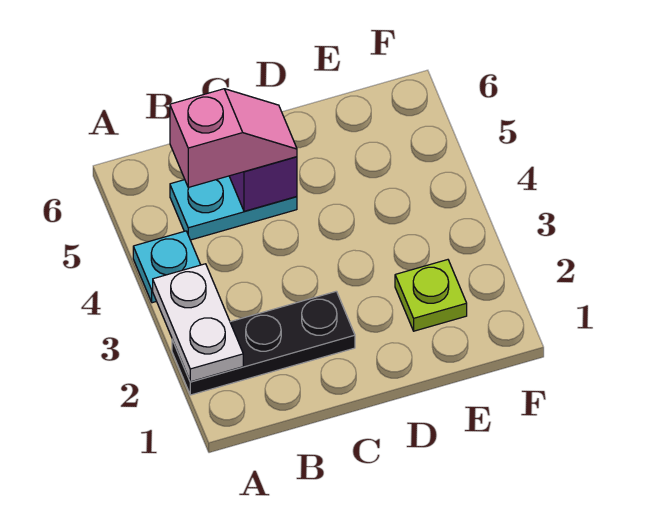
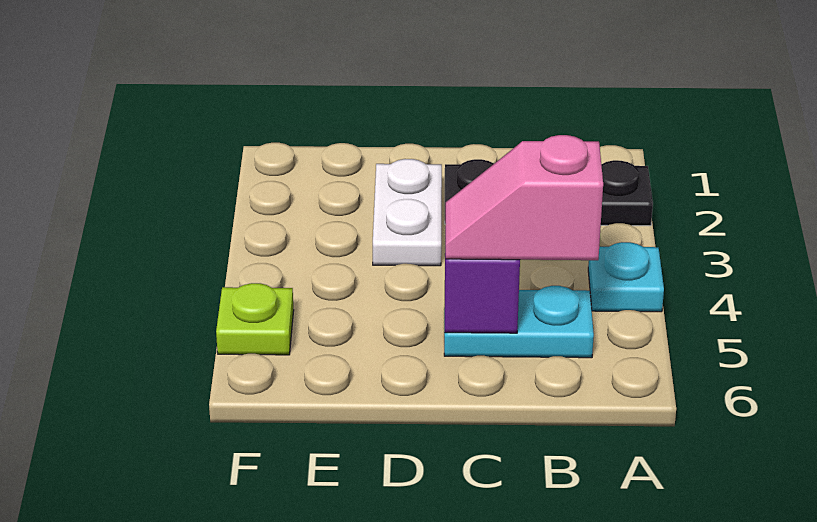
white plate A2:A3 level 2 -> white plate D2:D3 level 1
lime plate E2 level 1 -> lime plate F5 level 1

